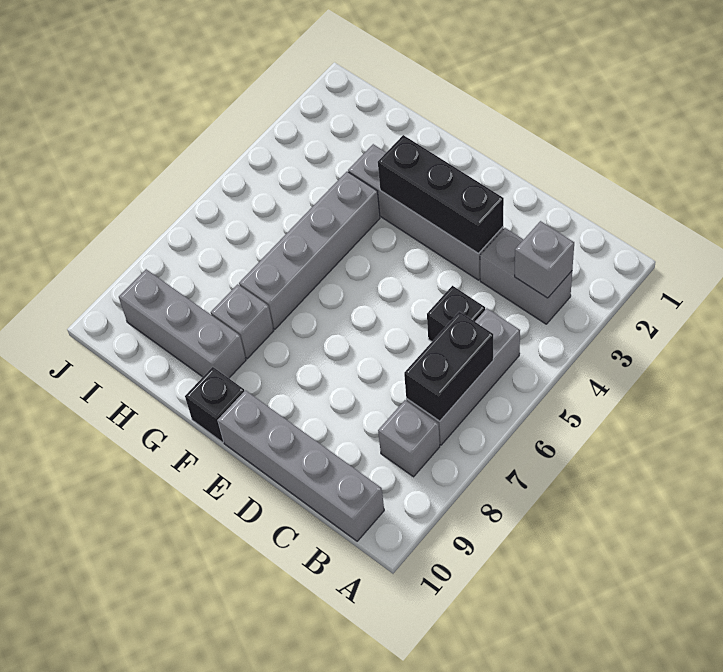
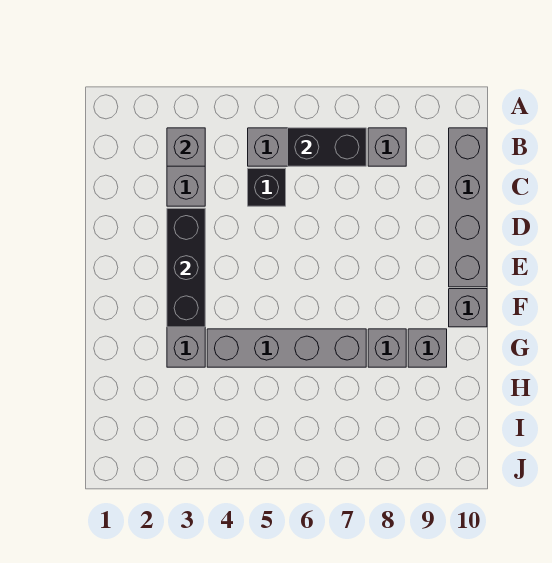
black brick F10 level 1 -> grey brick F10 level 1
grey brick G9:I9 level 1 -> grey brick G9 level 1

